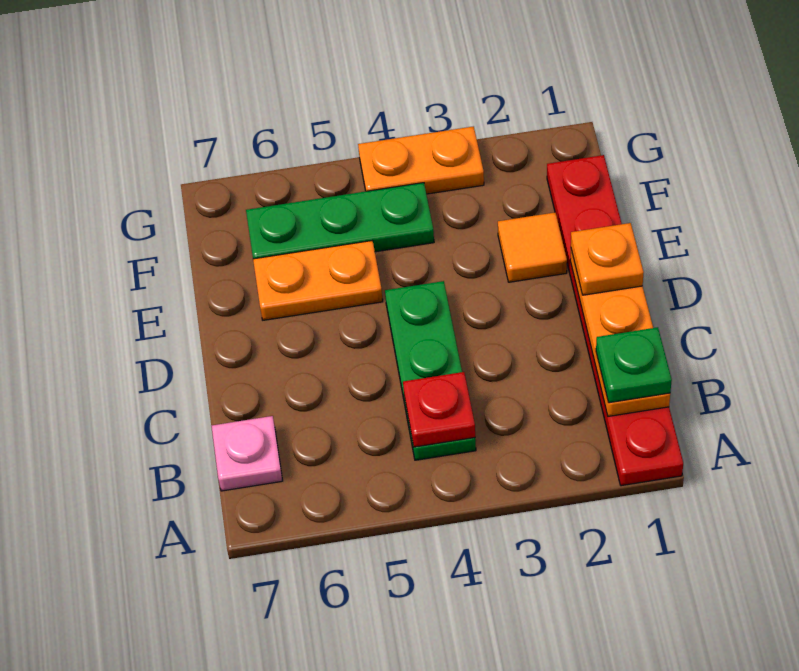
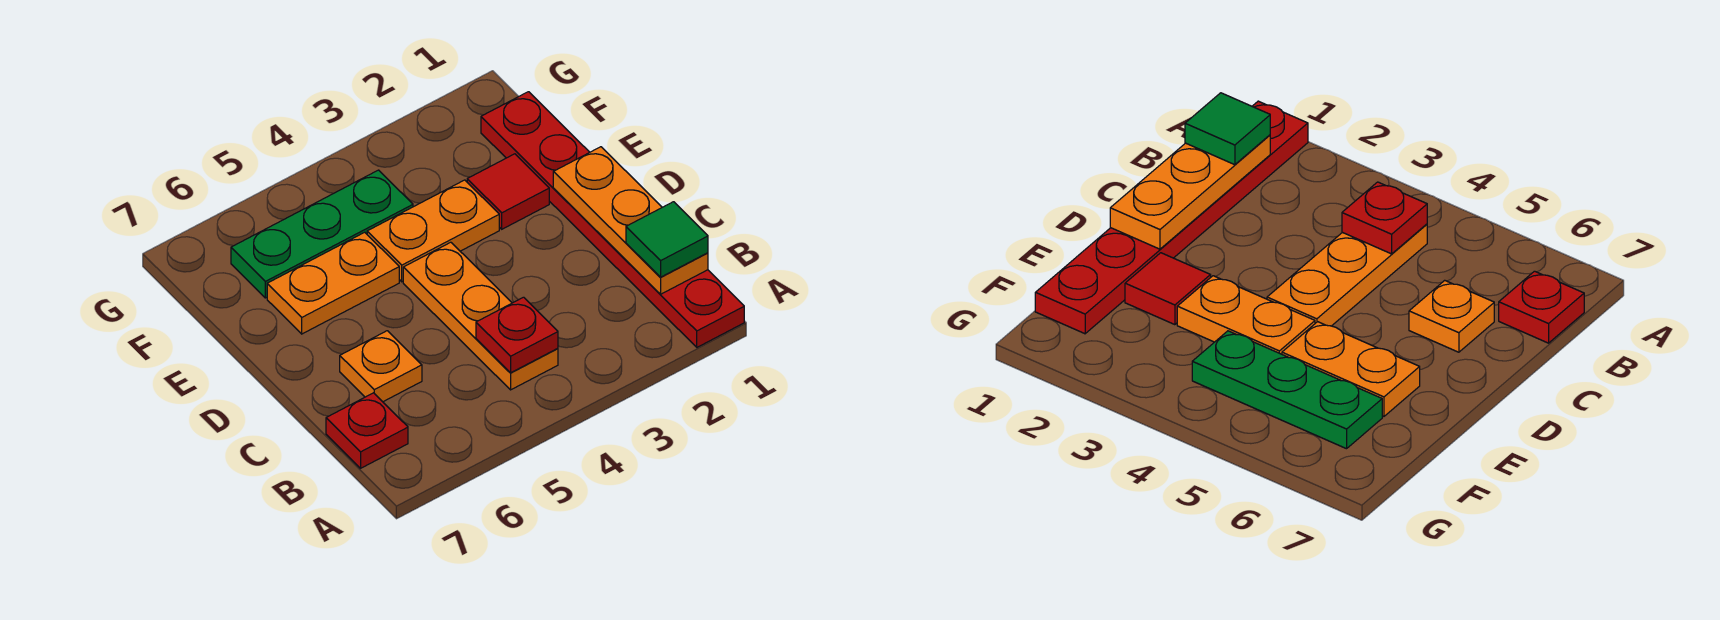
green plate B1 level 3 -> green tile B1 level 3
green plate B4:D4 level 1 -> orange plate B4:D4 level 1
pink plate B7 level 1 -> red plate B7 level 1
orange plate D1 level 3 -> orange plate C6 level 1
orange tile E2 level 1 -> red tile E2 level 1
orange plate G3:G4 level 1 -> orange plate E3:E4 level 1

